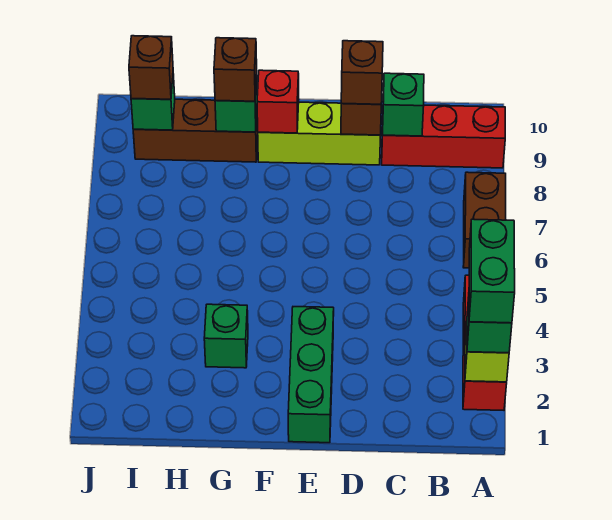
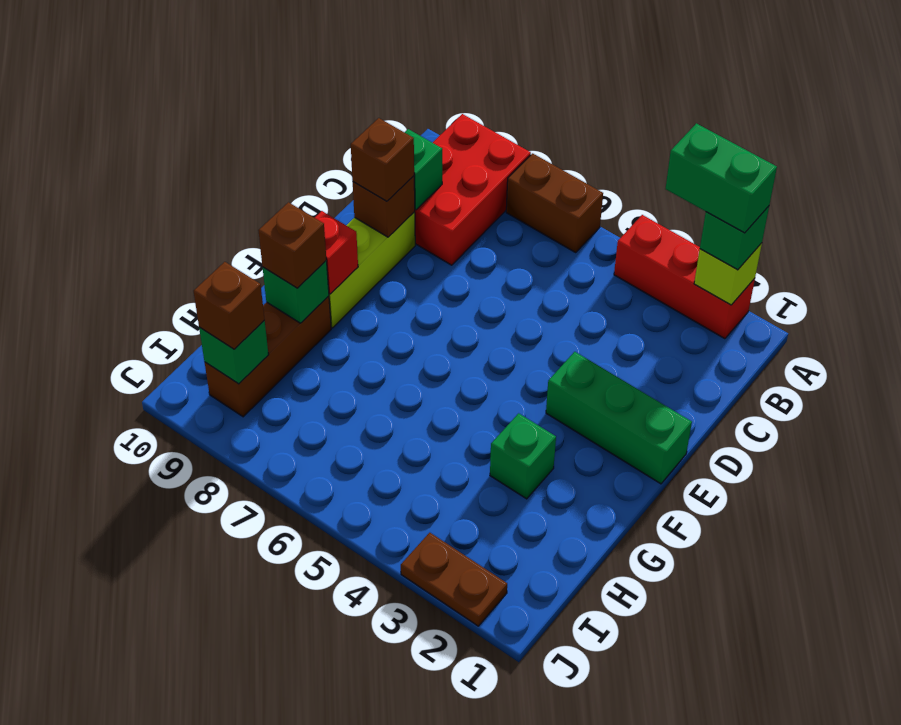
red brick A9:C9 level 1 -> red brick A8:C9 level 1
none -> brown plate J2:J3 level 1

